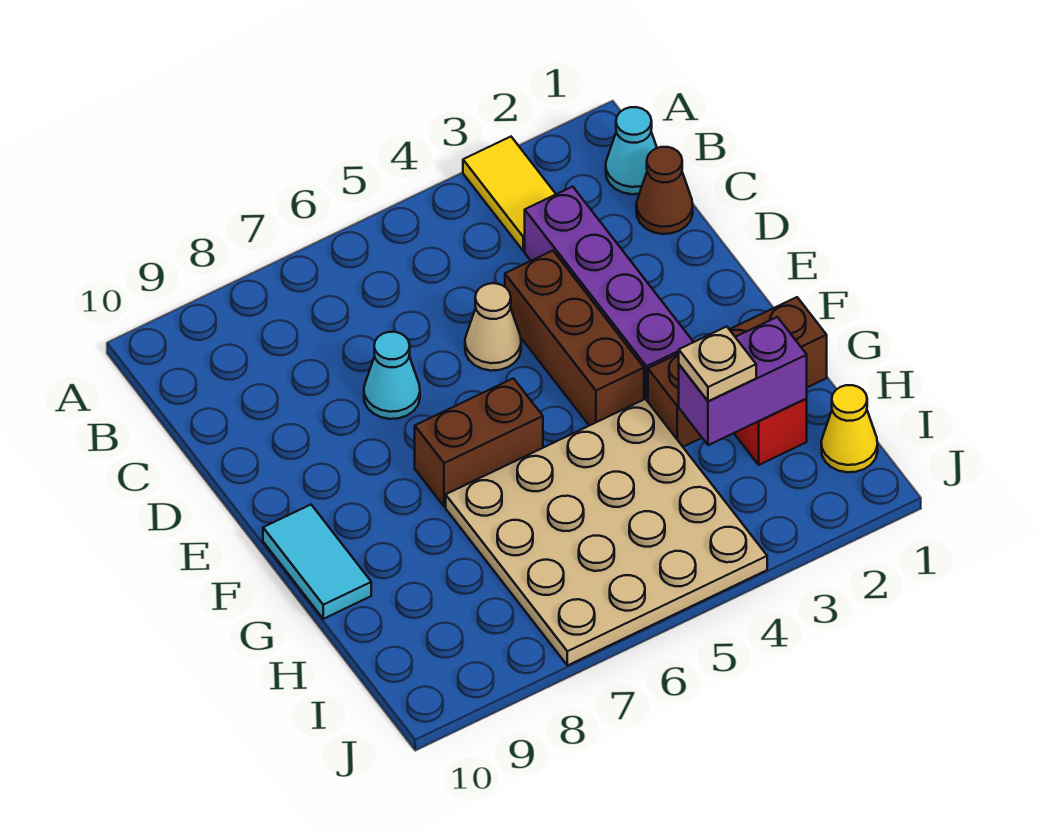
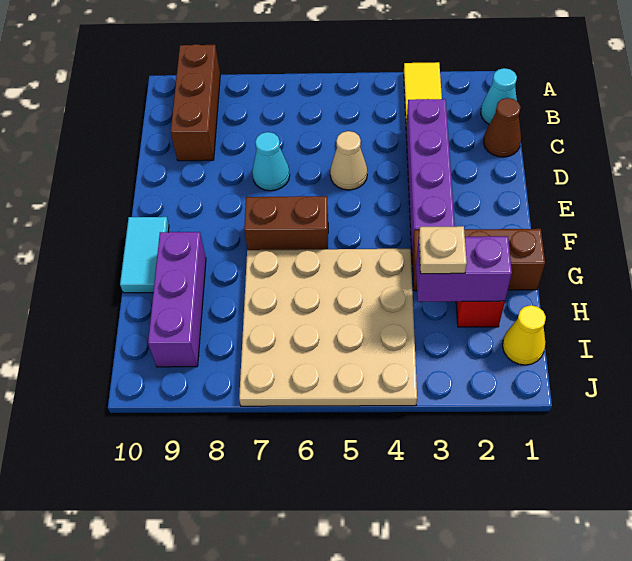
brown brick D4:F4 level 1 -> brown brick A9:C9 level 1
none -> purple brick G9:I9 level 1

